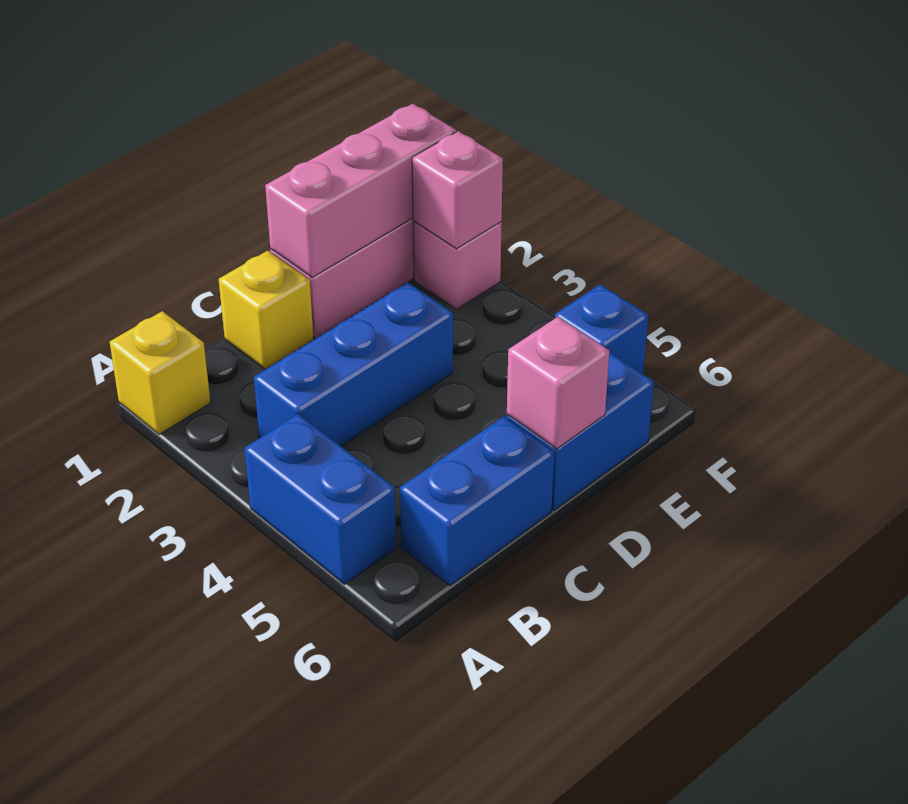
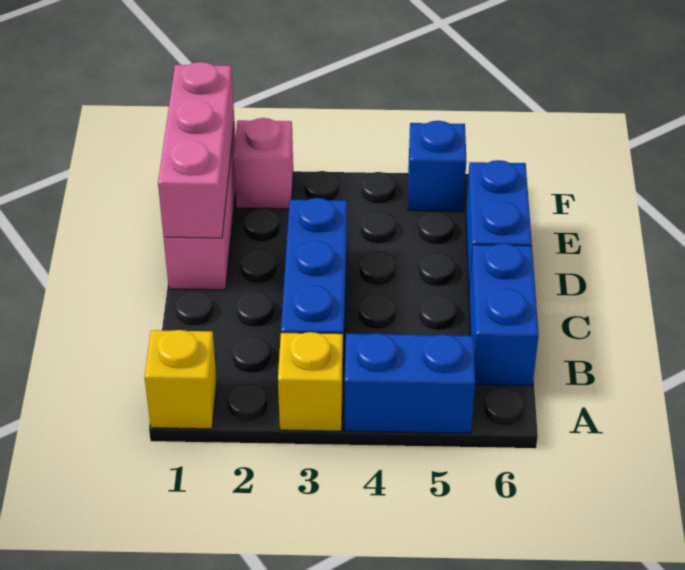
yellow brick C1 level 1 -> yellow brick A3 level 1
pink brick D6 level 2 -> none
pink brick F2 level 2 -> none

